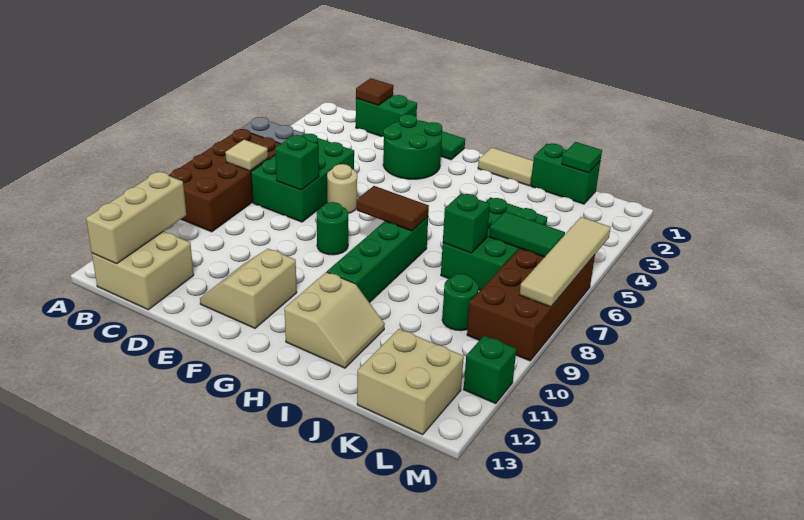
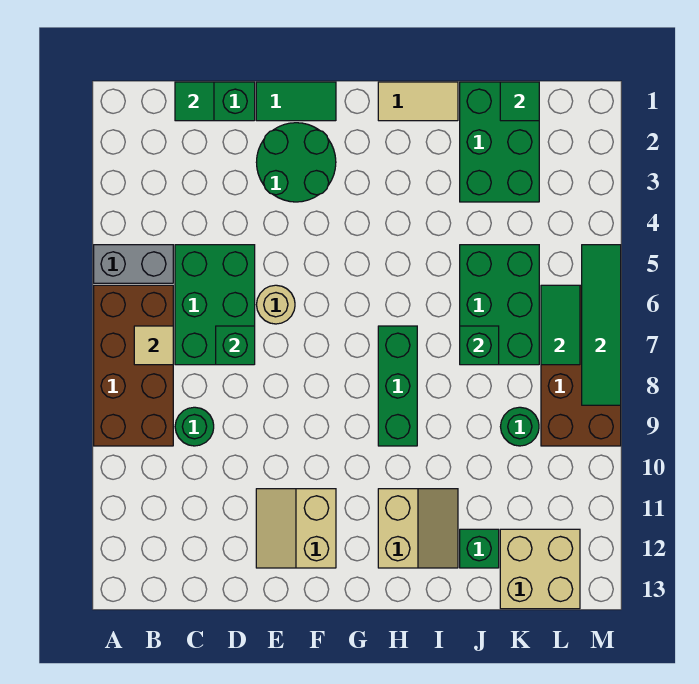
tan brick B11:B13 level 2 -> none
tan brick B12:C13 level 1 -> none
brown tile C1 level 2 -> green tile C1 level 2
green round brick F8 level 1 -> green round brick C9 level 1
brown tile G7:H7 level 2 -> none
green brick H7:H10 level 1 -> green brick H7:H9 level 1
green brick J1:K1 level 1 -> green brick J1:K3 level 1
green tile K6:L6 level 2 -> green tile L6:L7 level 2
tan tile M5:M8 level 2 -> green tile M5:M8 level 2
green brick M11 level 1 -> green brick J12 level 1

